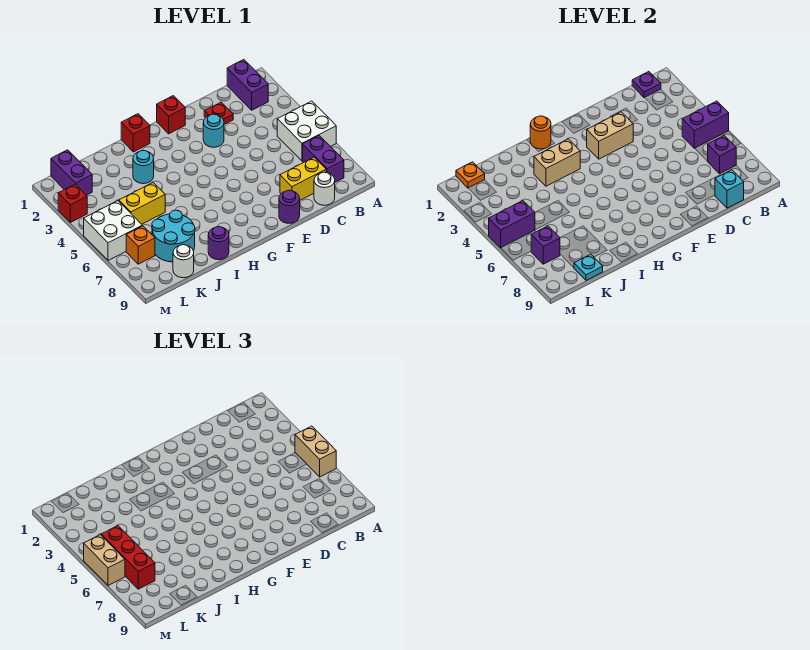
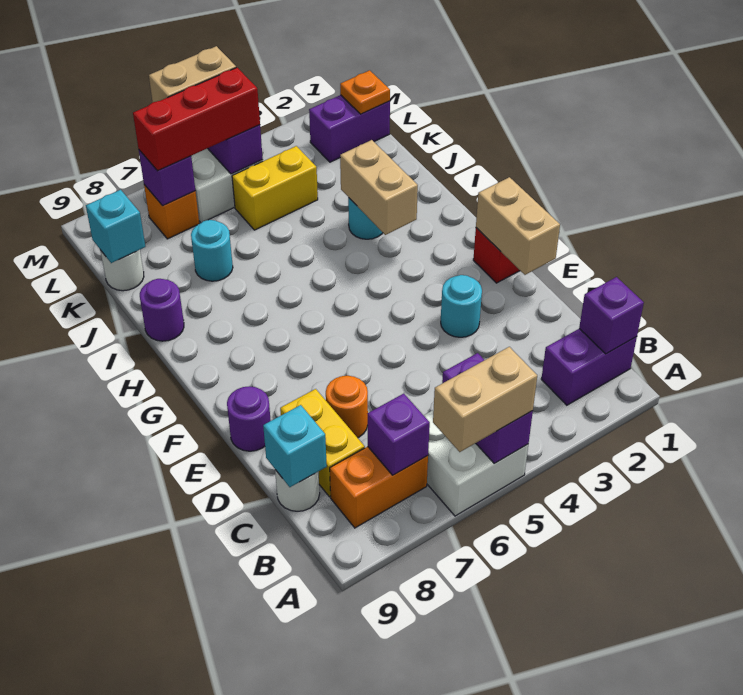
purple plate B1 level 2 -> purple brick B1 level 2
purple brick B7:B8 level 1 -> orange brick B7:B8 level 1
red plate D2 level 1 -> none
tan brick E3:F3 level 2 -> tan brick E1:F1 level 2
red brick H1 level 1 -> none
orange round brick H1 level 2 -> orange round brick D7 level 1
yellow brick J5:K5 level 1 -> yellow brick K4:K5 level 1
cyan round brick J7:K8 level 1 -> cyan round brick J7 level 1
cyan plate K9 level 2 -> cyan brick K9 level 2
red brick M3 level 1 -> none

